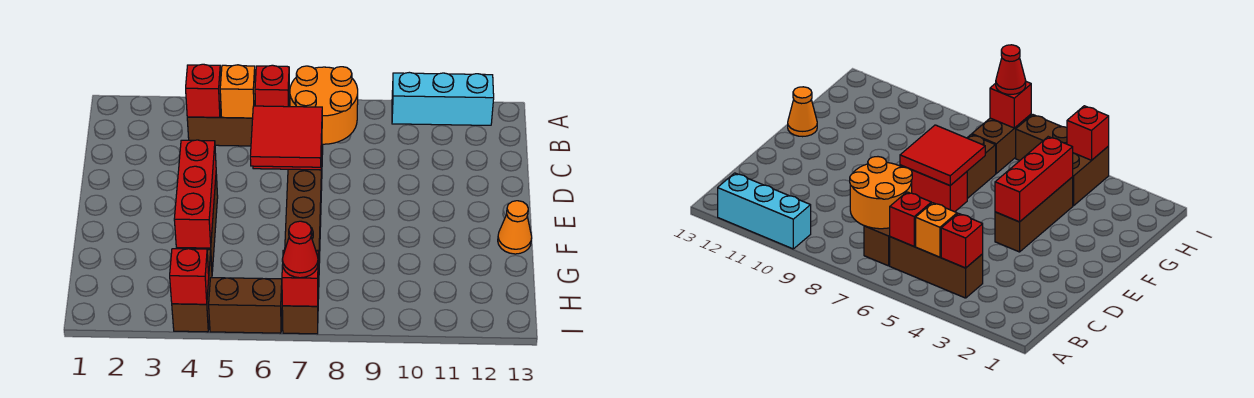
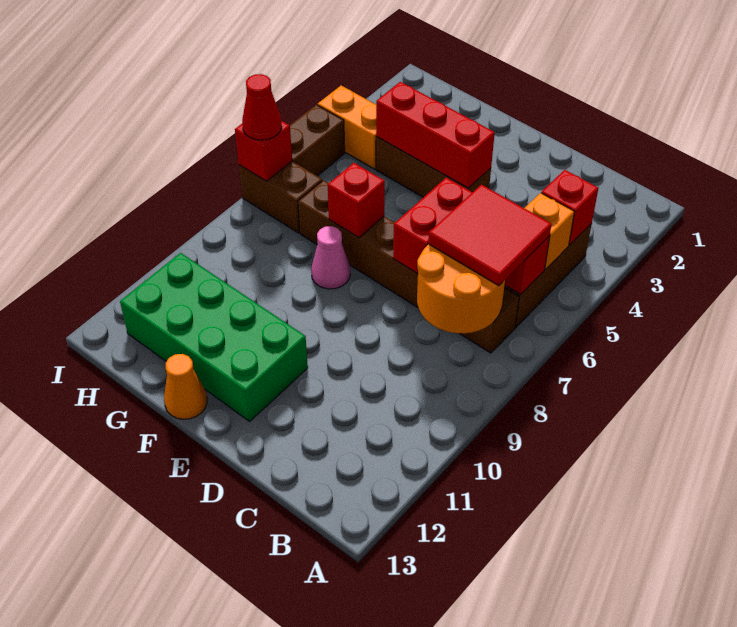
cyan brick A10:A12 level 1 -> none
red tile D6:E7 level 3 -> red tile B6:C7 level 3
none -> green brick E11:H12 level 1
none -> pink cone F8 level 1
brown brick H4:I4 level 1 -> orange brick H4:I4 level 1
red brick I4 level 2 -> red brick F7 level 2

